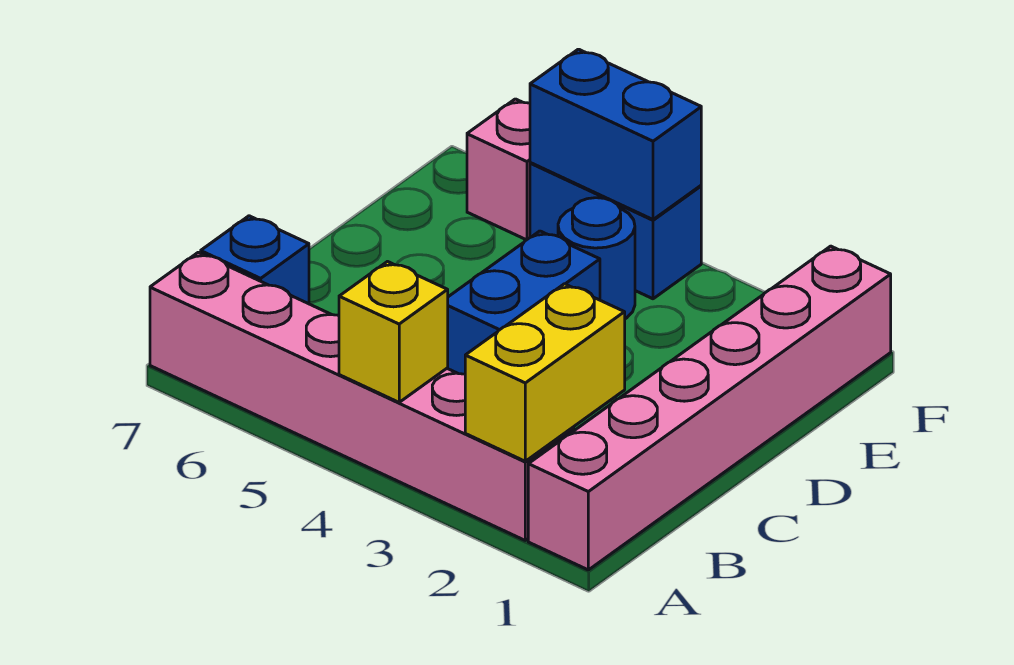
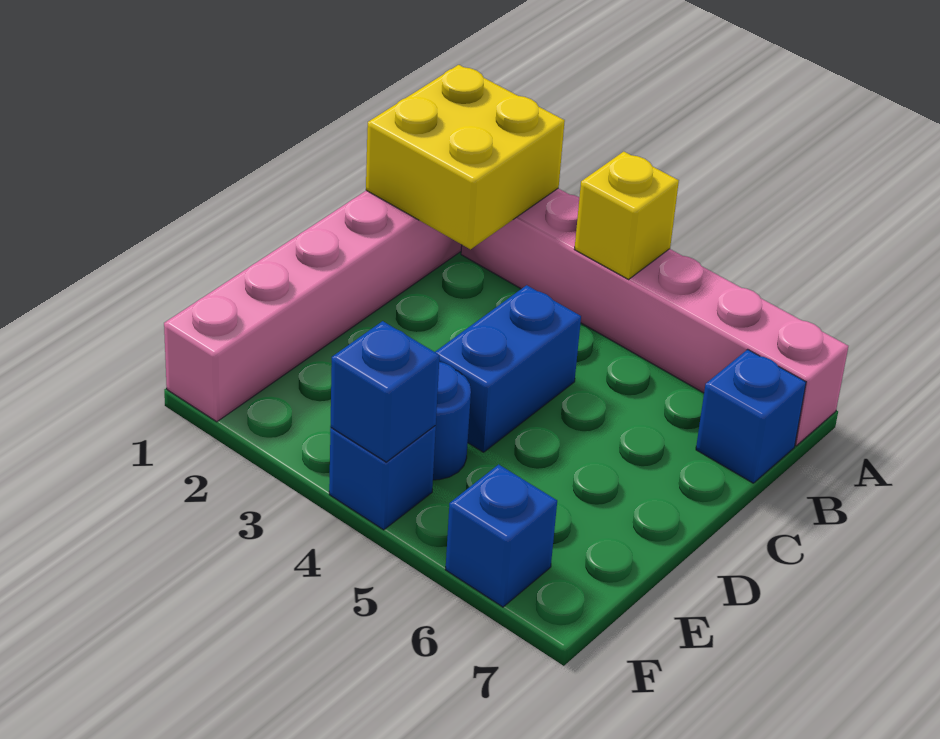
yellow brick A2:B2 level 2 -> yellow brick A1:B2 level 2
blue brick F4:F5 level 1 -> blue brick F4 level 1
blue brick F4:F5 level 2 -> blue brick F4 level 2
pink brick F6 level 1 -> blue brick F6 level 1

